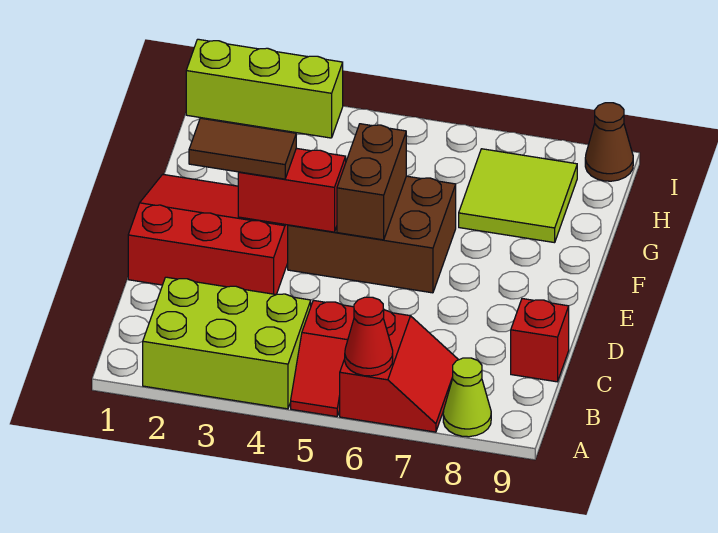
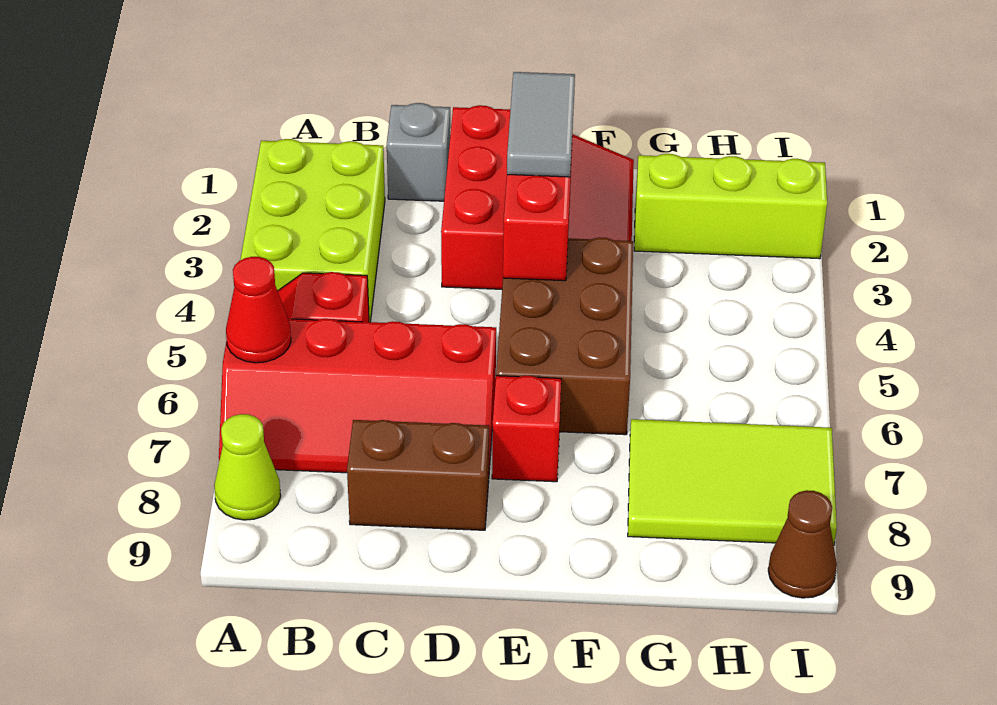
red slope A6:B7 level 1 top 6 -> red slope A6:D7 level 1 top 6
none -> grey brick C1 level 1
red brick C9 level 1 -> red brick E7 level 1
brown tile E2:E3 level 3 -> grey tile E2:E3 level 3
brown brick E5:F5 level 2 -> brown brick C8:D8 level 1
lime tile G7:H8 level 1 -> lime tile G7:I8 level 1
lime brick I1:I3 level 1 -> lime brick G2:I2 level 1

